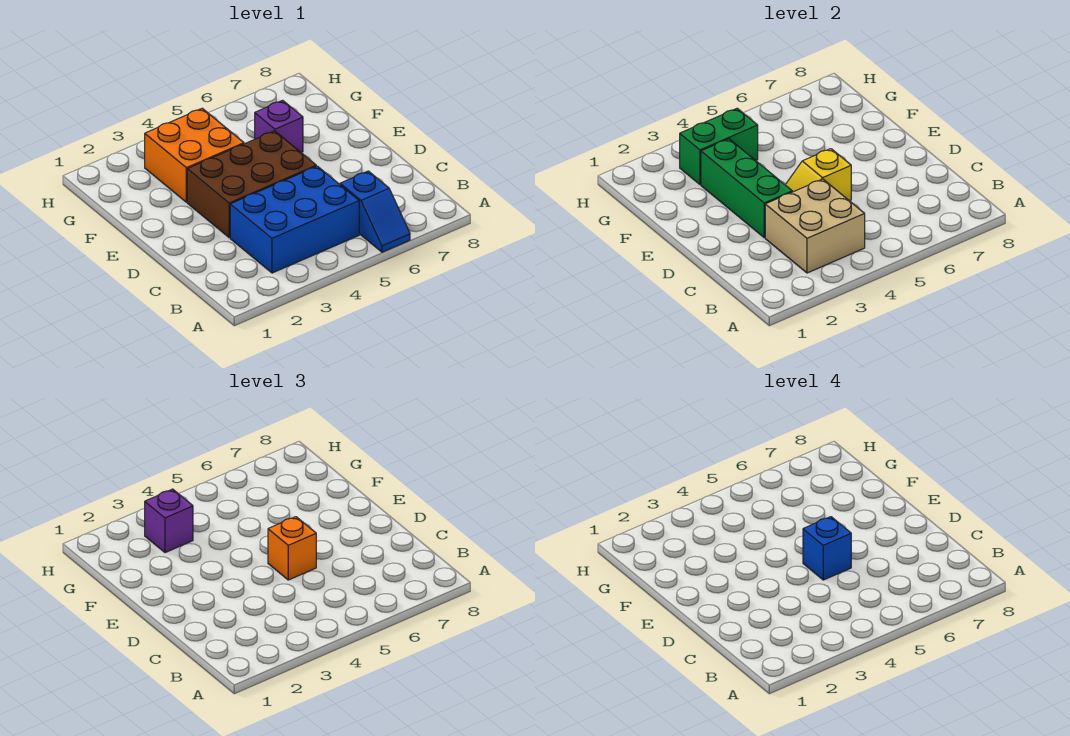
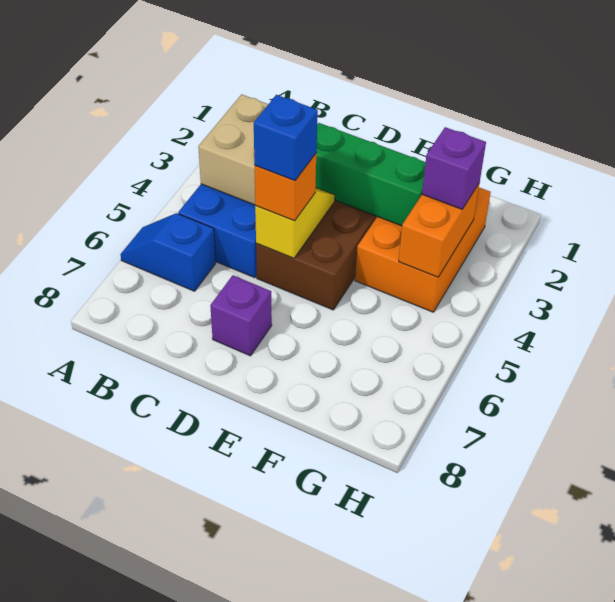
orange brick F3:G4 level 1 -> orange brick F2:G4 level 1
purple brick F6 level 1 -> purple brick D7 level 1
green brick G3:G4 level 2 -> orange brick G3:G4 level 2

